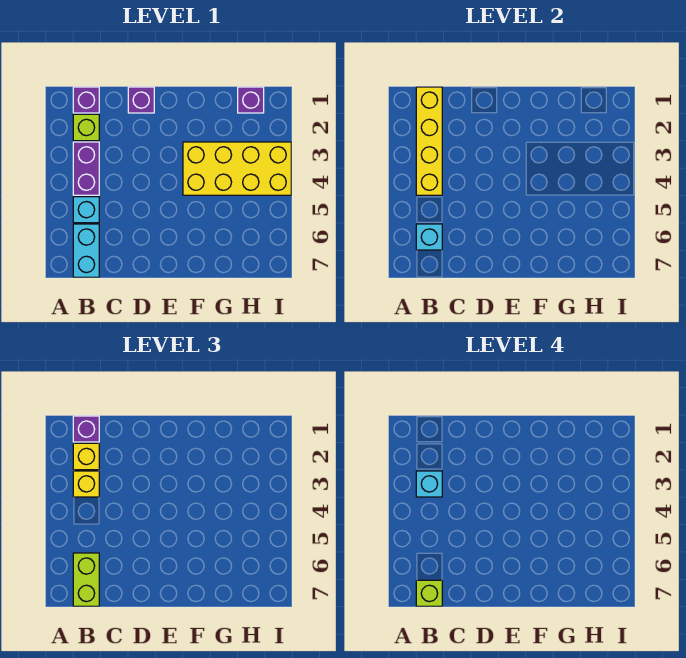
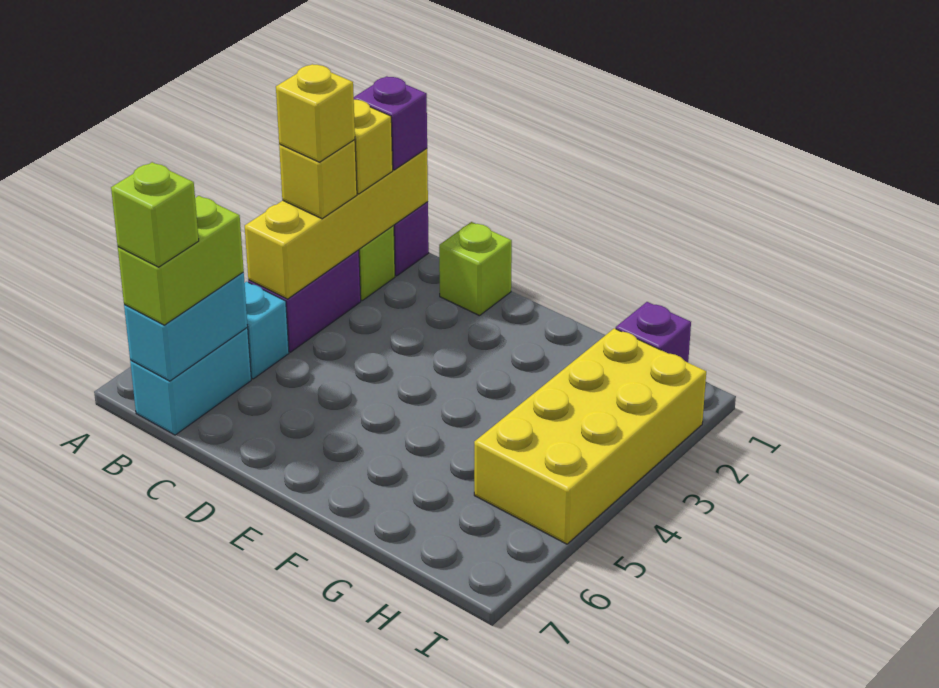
cyan brick B3 level 4 -> yellow brick B3 level 4
cyan brick B6 level 2 -> cyan brick B6:B7 level 2
purple brick D1 level 1 -> lime brick D1 level 1
yellow brick F3:I4 level 1 -> yellow brick H2:I5 level 1

